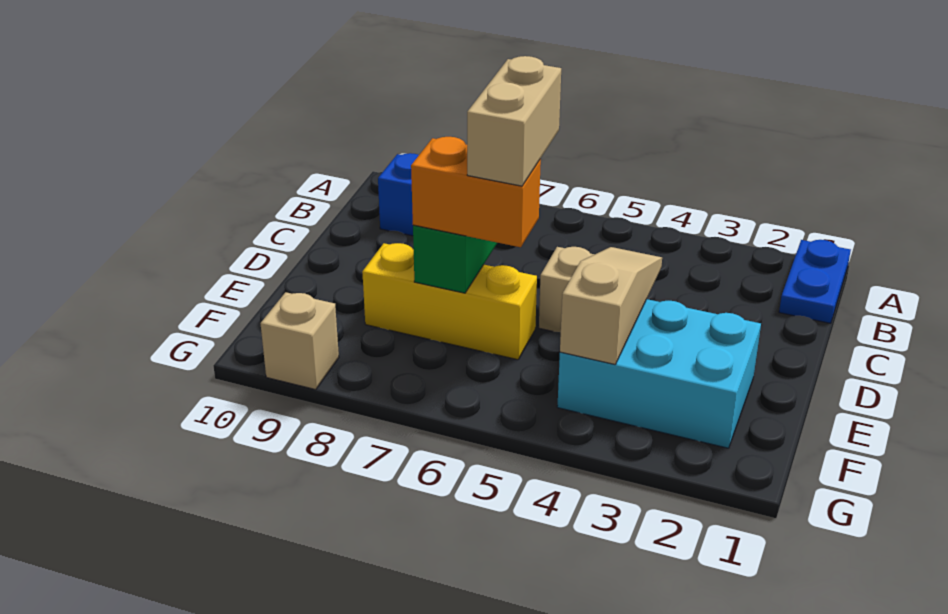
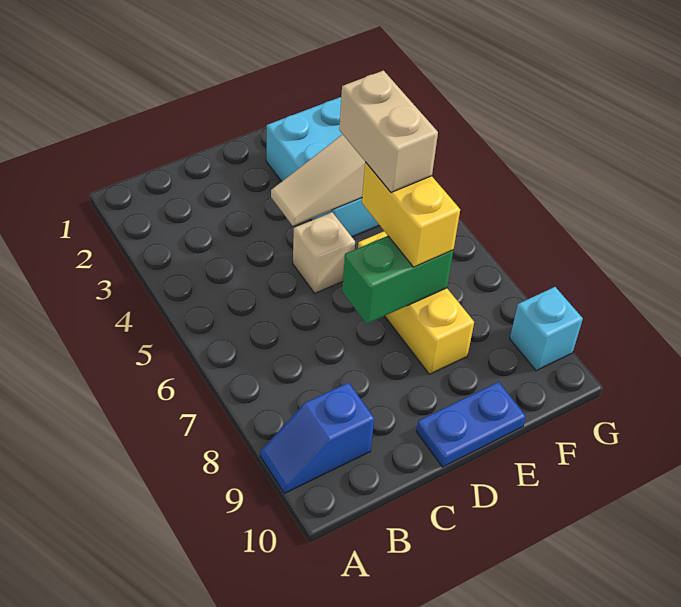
blue plate A1:B1 level 1 -> blue plate D10:E10 level 1
tan brick D6:E6 level 4 -> tan brick E5:E6 level 4
orange brick E6:E7 level 3 -> yellow brick E6:E7 level 3
tan brick G9 level 1 -> cyan brick G9 level 1

